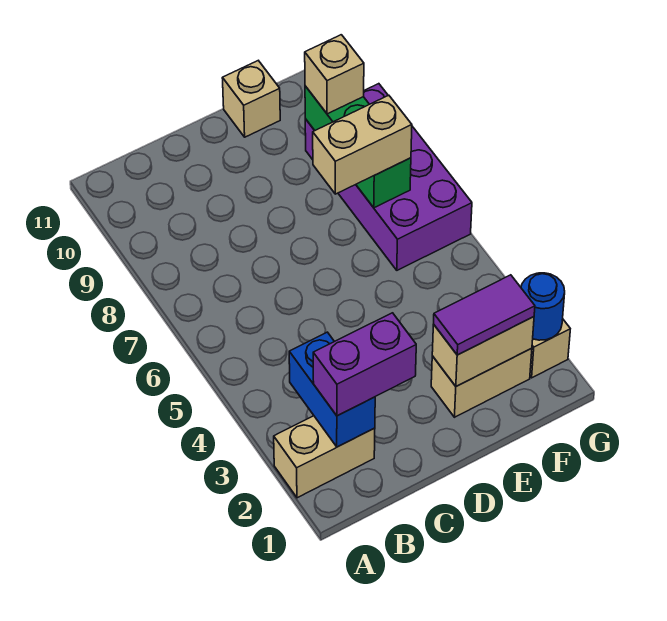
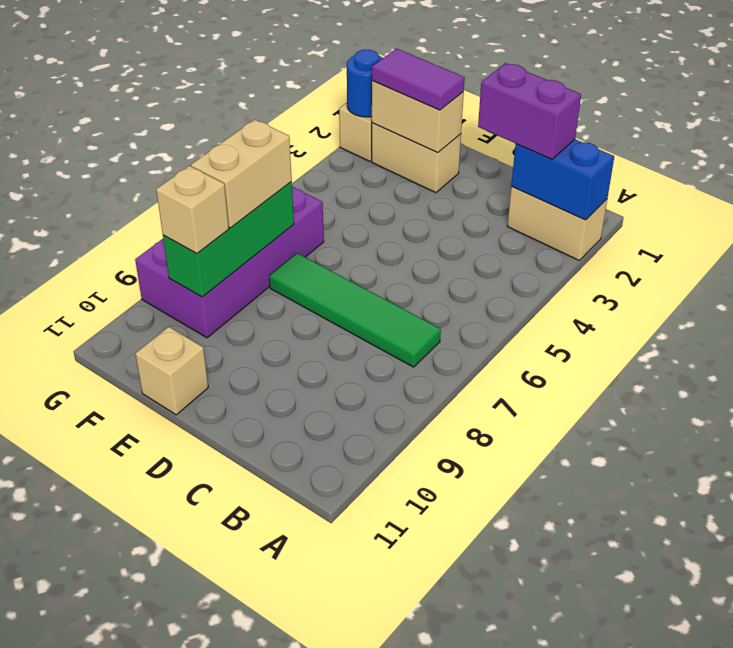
blue brick B2:B3 level 2 -> blue brick A2:B2 level 2
none -> green tile B7:E7 level 1
tan brick E7:F7 level 3 -> tan brick F7:F8 level 3

